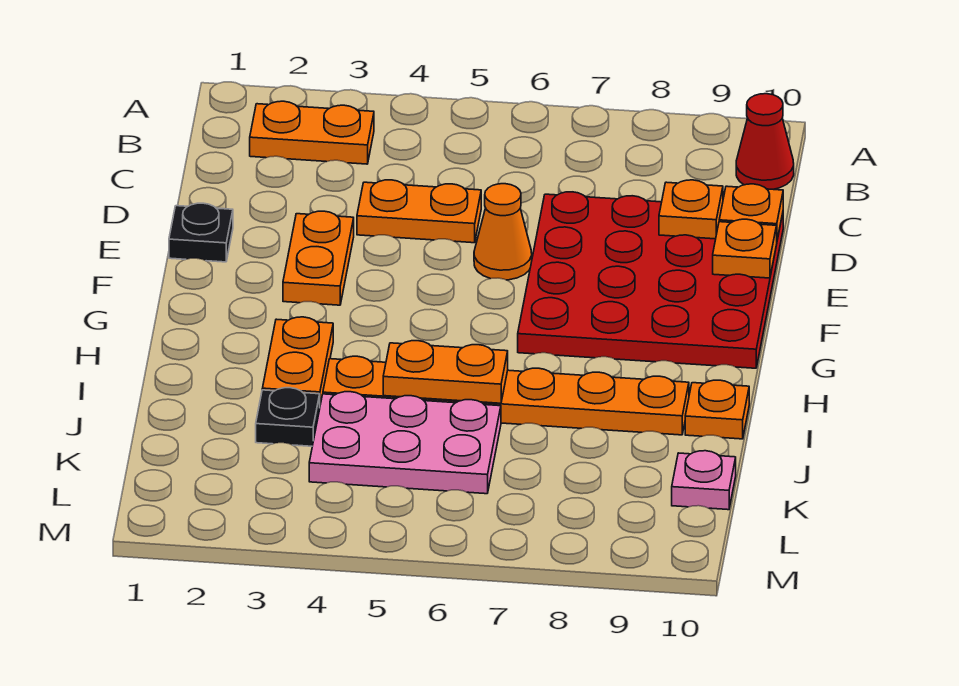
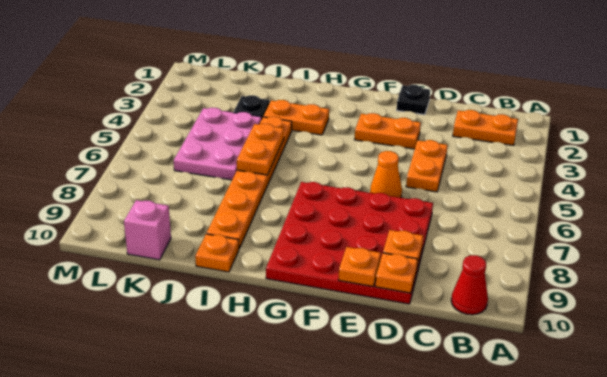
orange plate B2:B3 level 1 -> orange plate B2:C2 level 1
pink plate K10 level 1 -> pink brick K10 level 1

